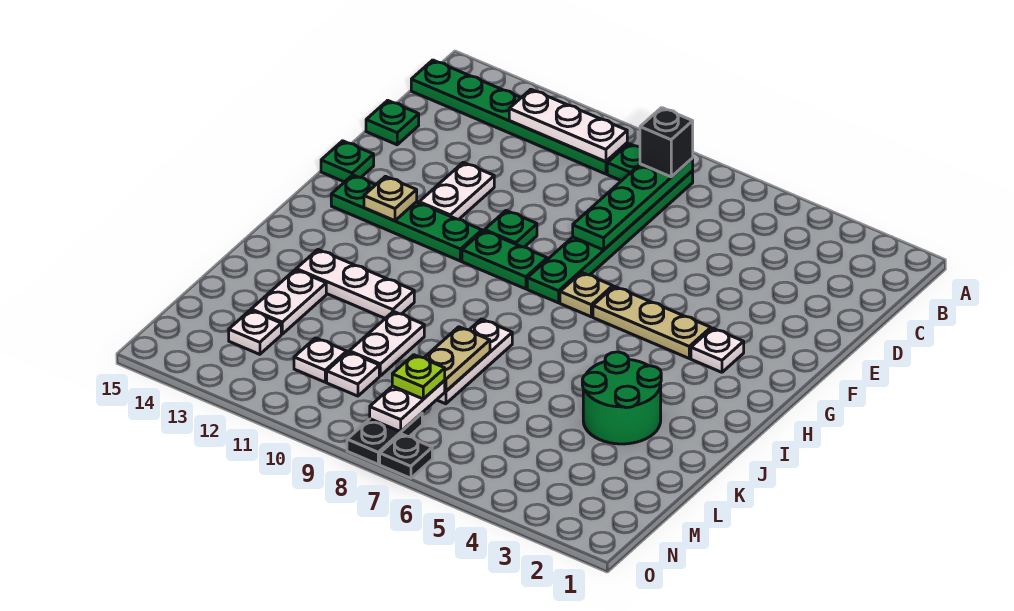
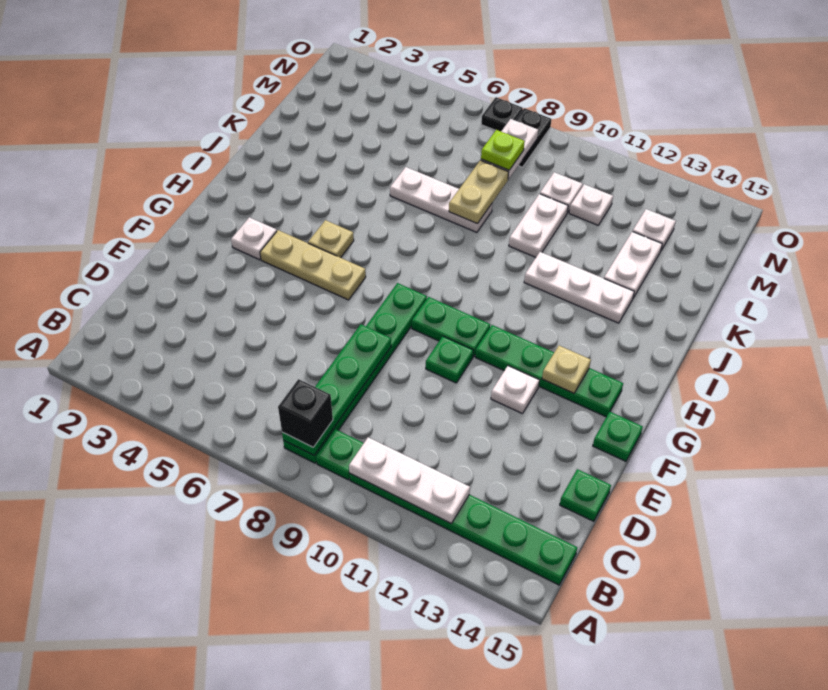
white plate E12:F12 level 1 -> white plate F12 level 1
tan plate G7 level 1 -> tan plate H5 level 1
green round brick J3:K4 level 1 -> none
white plate J8:L8 level 1 -> white plate K6:K8 level 1

